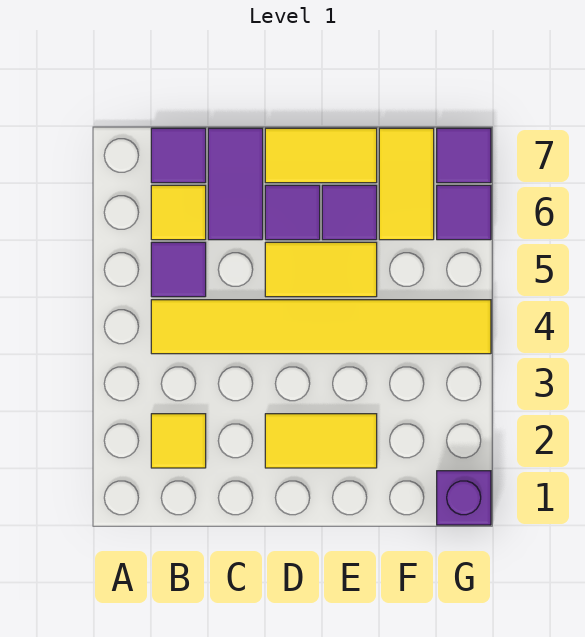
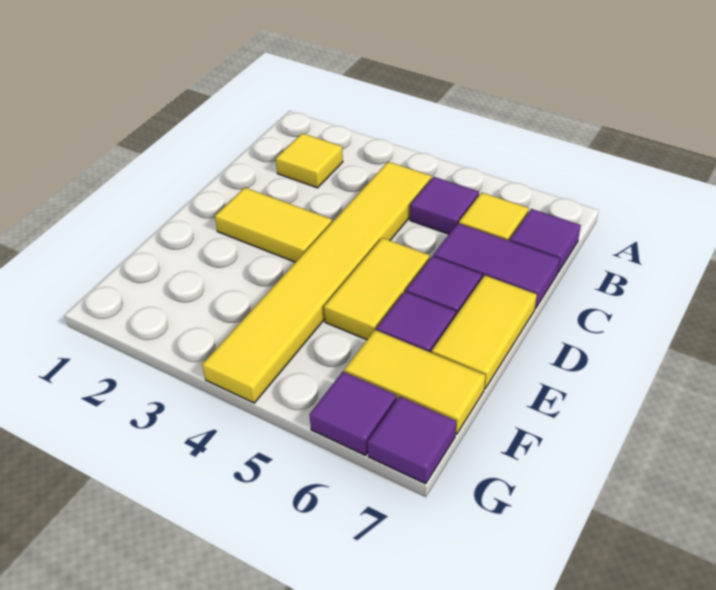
yellow tile D2:E2 level 1 -> yellow tile D2:D3 level 1
purple brick G1 level 1 -> none

